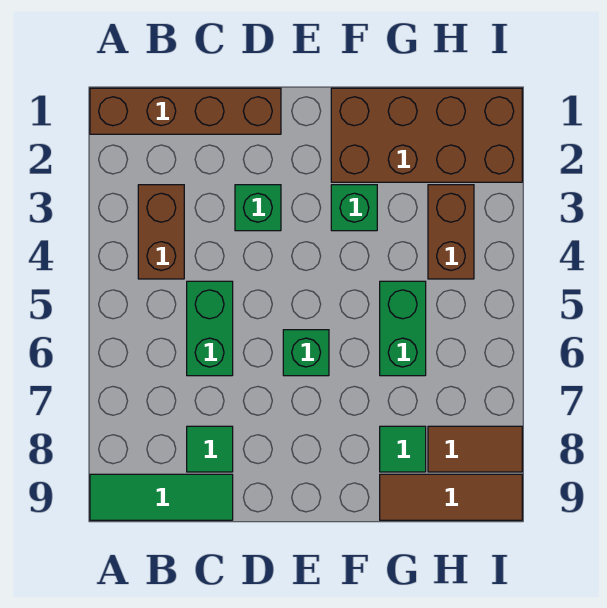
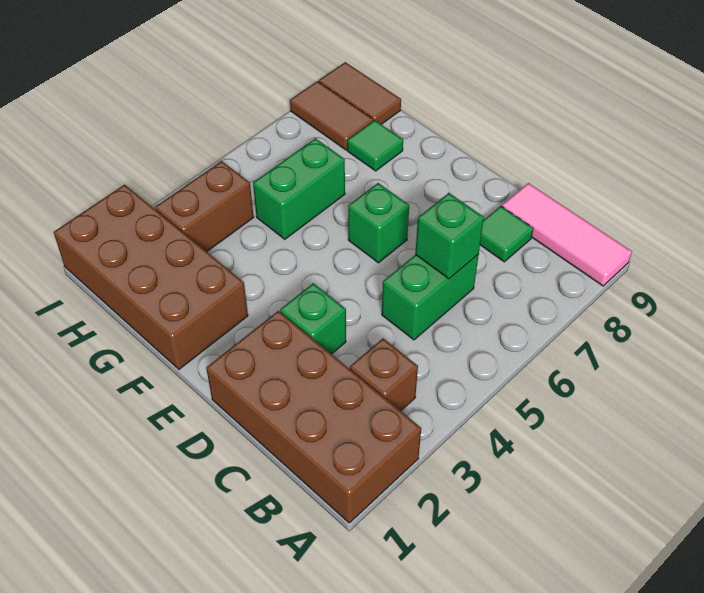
brown brick A1:D1 level 1 -> brown brick A1:D2 level 1
green tile A9:C9 level 1 -> pink tile A9:C9 level 1
brown brick B3:B4 level 1 -> brown brick B3 level 1
green brick F3 level 1 -> green brick C6 level 2
brown tile G9:I9 level 1 -> brown tile H9:I9 level 1

